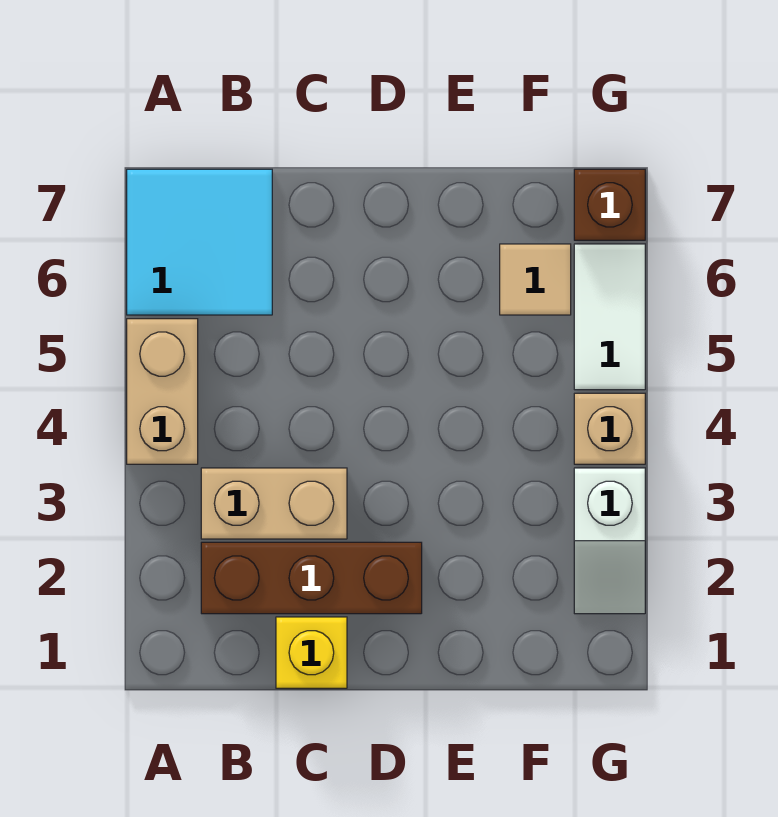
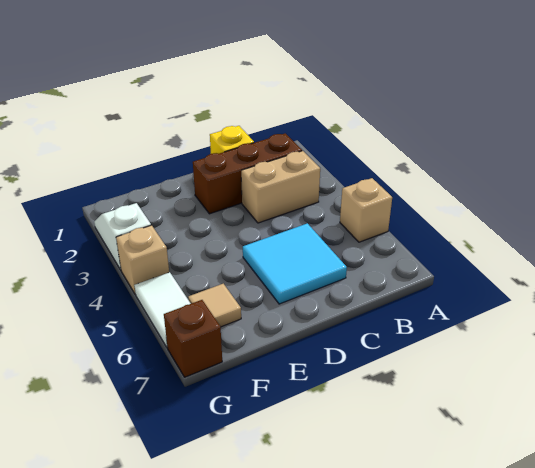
tan brick A4:A5 level 1 -> tan brick A5 level 1
cyan tile A6:B7 level 1 -> cyan tile C5:D6 level 1

